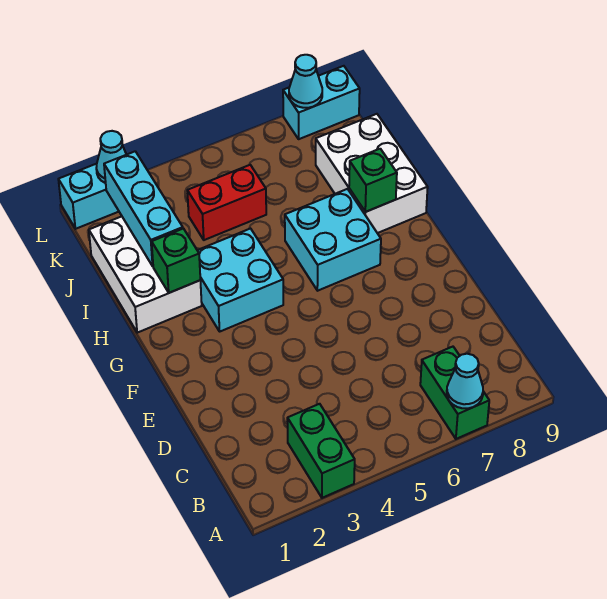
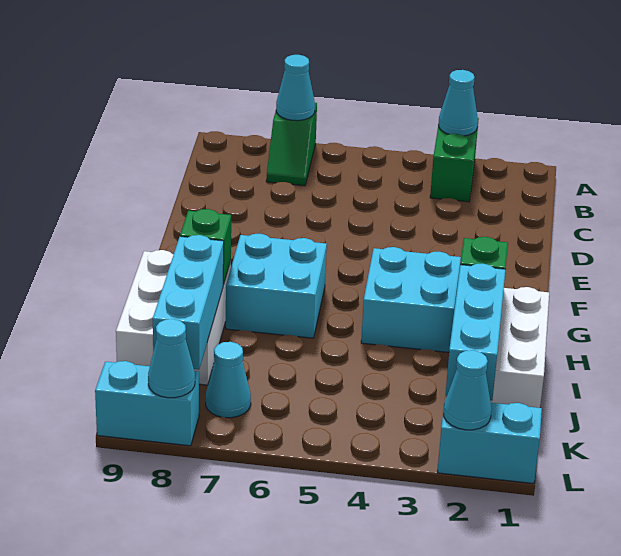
none -> cyan cone A3 level 2
green brick A7:B7 level 1 -> green slope A7:B7 level 1 top A
none -> cyan brick I8:K8 level 2
red brick J4:J5 level 1 -> none
none -> cyan cone K7 level 1

